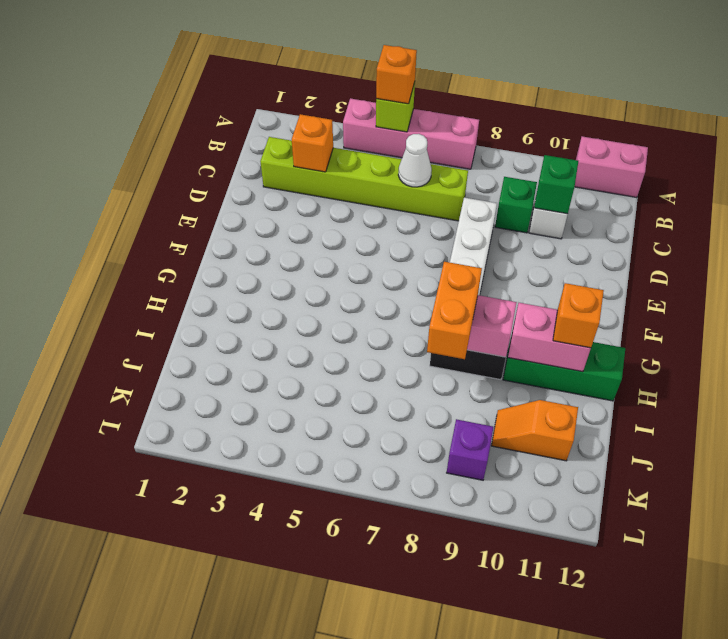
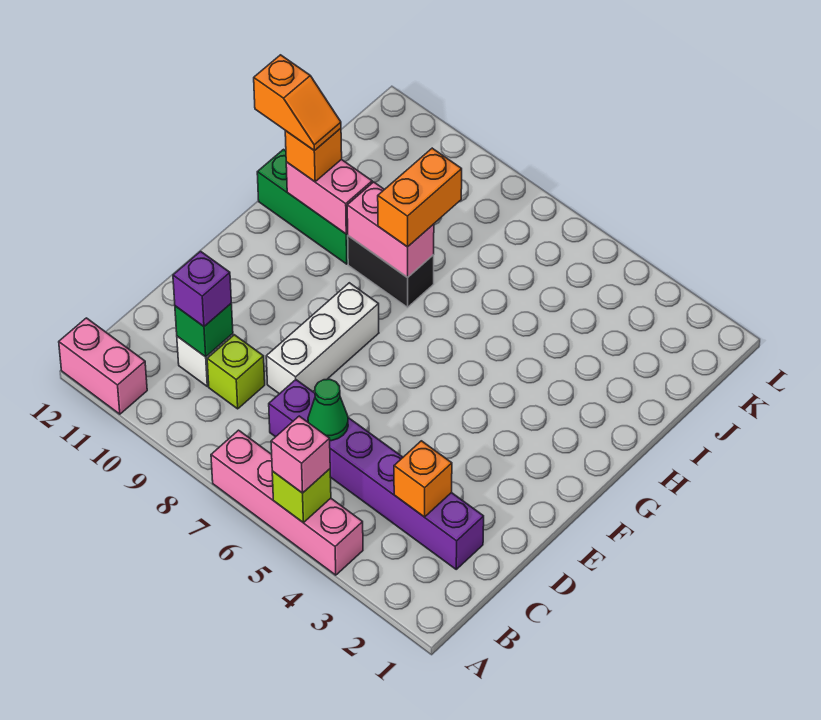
orange brick A5 level 3 -> pink brick A5 level 3
lime brick C2:C7 level 1 -> purple brick C2:C7 level 1
white cone C6 level 2 -> green cone C6 level 2
green brick C9 level 1 -> lime brick C9 level 1
orange slope J10:J11 level 1 top 11 -> orange slope H11:H12 level 4 top 12
purple brick K9 level 1 -> purple brick C10 level 3

